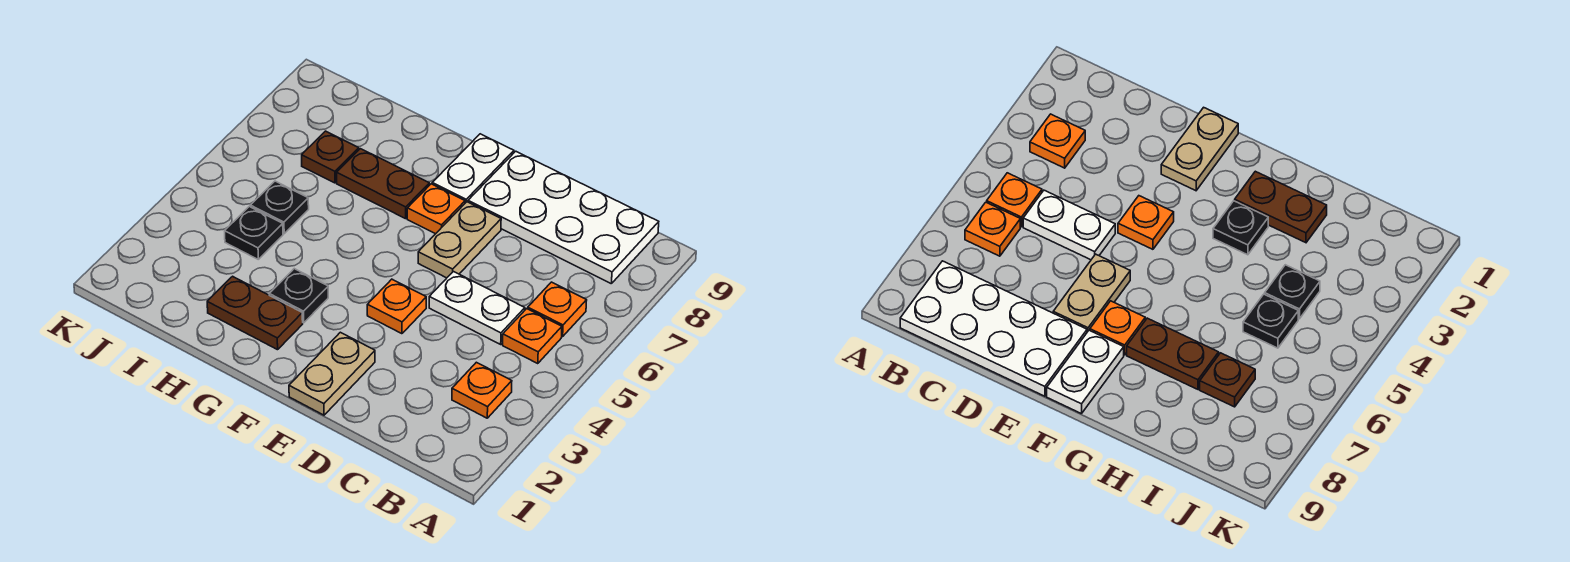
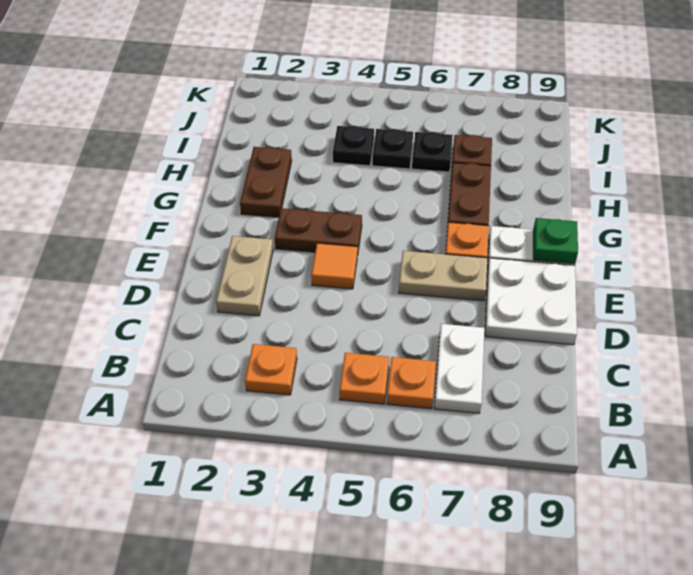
white plate B8:E9 level 1 -> white plate D8:E9 level 1
white plate C5:D5 level 1 -> white plate B7:C7 level 1
tan plate E1:E2 level 1 -> tan plate D2:E2 level 1
orange plate E4 level 1 -> orange tile E4 level 1
none -> brown plate F3:F4 level 1
none -> green plate F9 level 2
black plate G3 level 1 -> black plate I6 level 1

